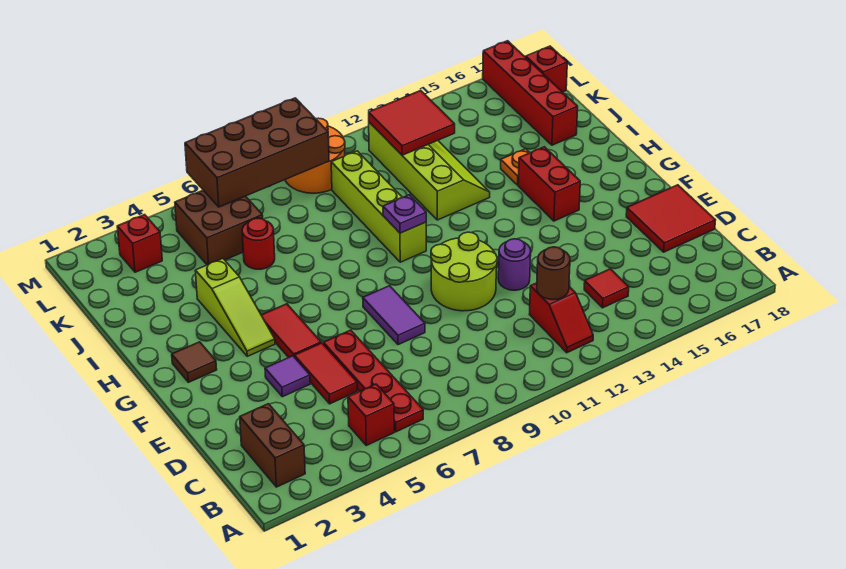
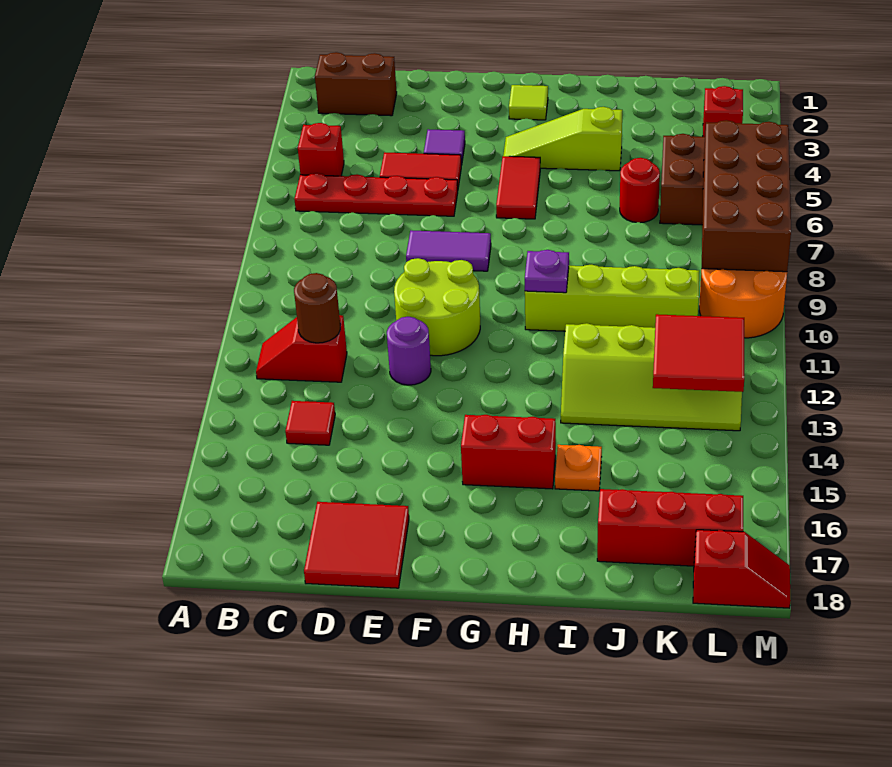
red tile F5:G5 level 1 -> red tile G5:G6 level 1
brown tile G2 level 1 -> lime tile G2 level 1
red brick J17:M17 level 1 -> red brick J17:L17 level 1

